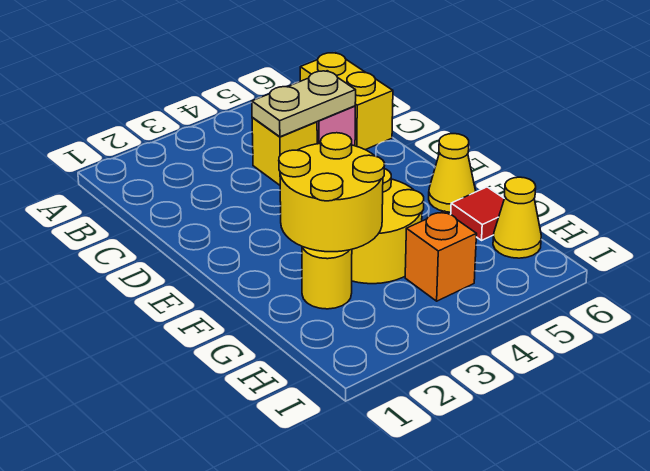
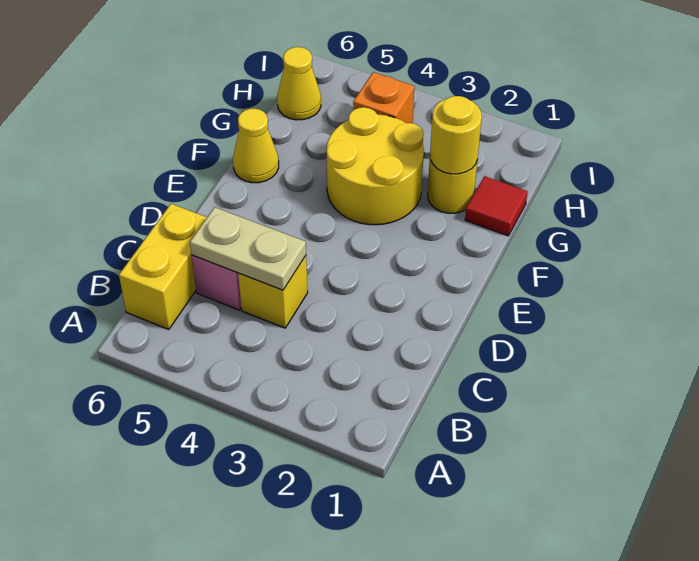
yellow round brick F2:G3 level 2 -> yellow round brick G2 level 2
red tile G6 level 1 -> red tile G1 level 1

